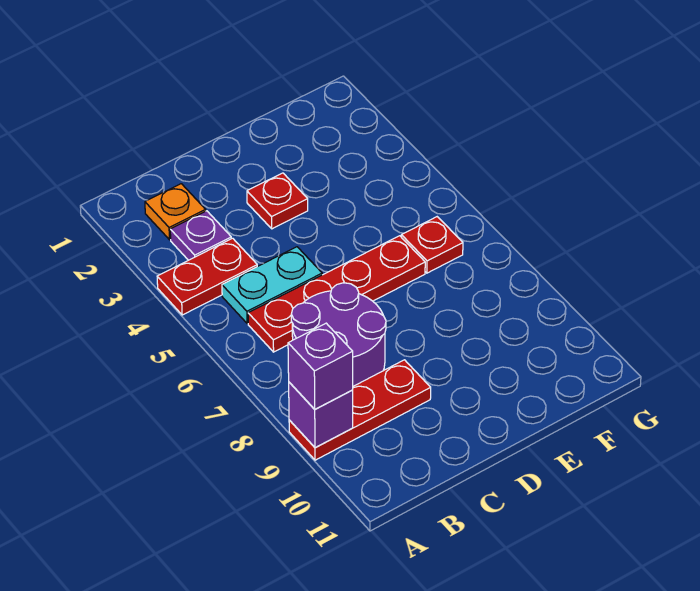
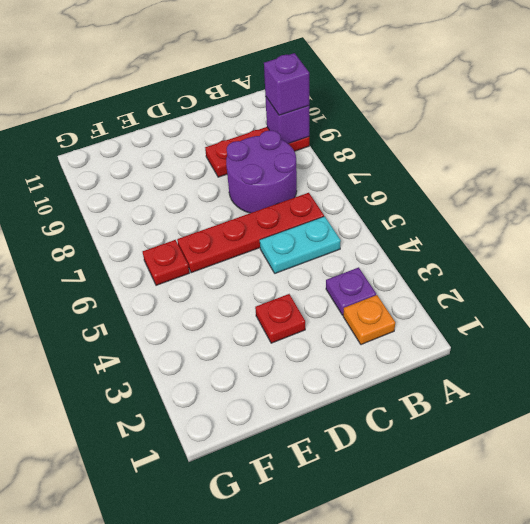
red plate A4:B4 level 1 -> none

